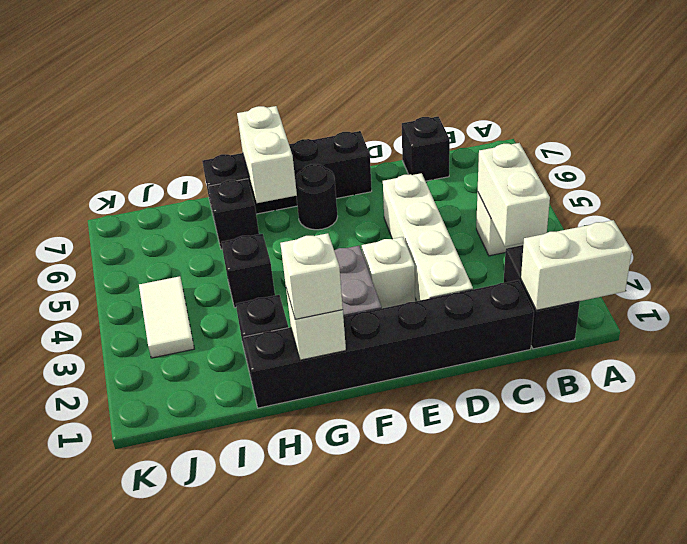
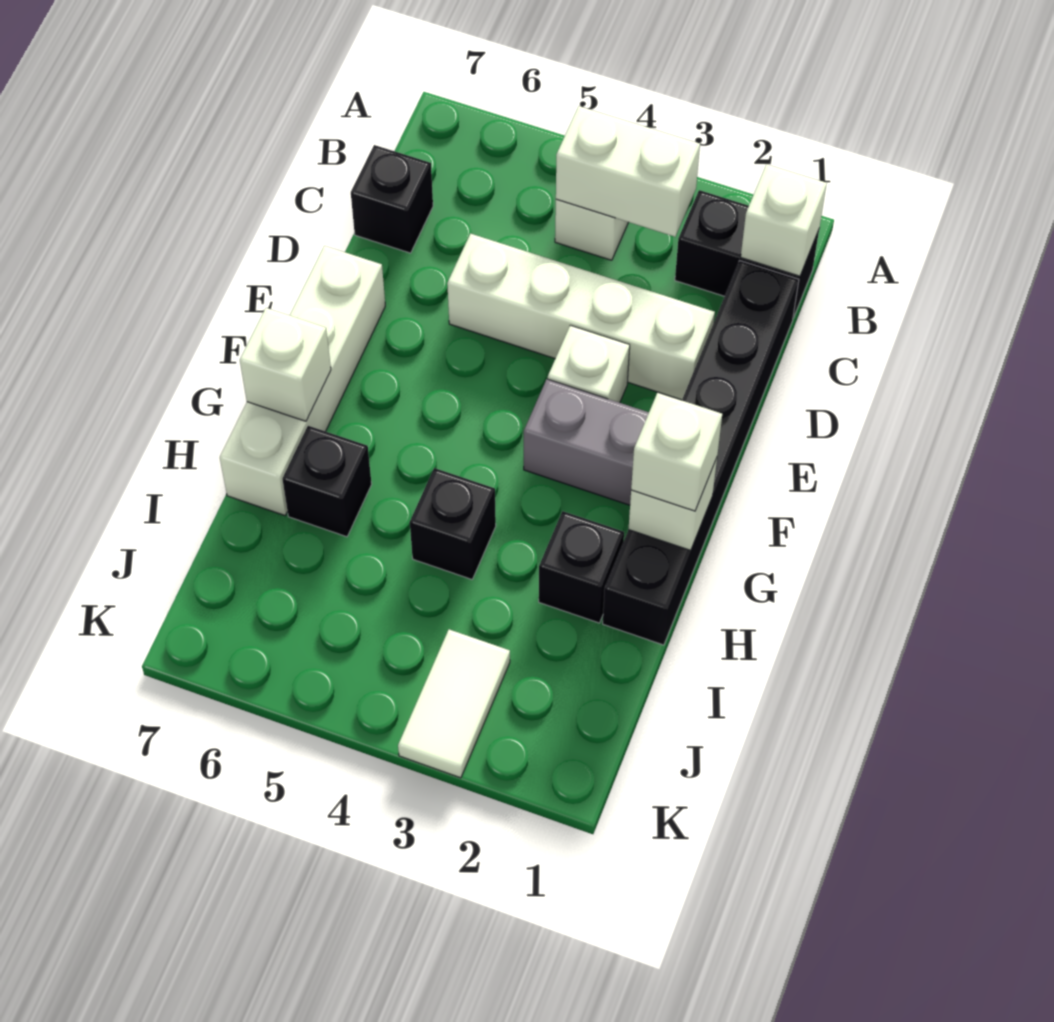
white brick A1:B1 level 2 -> white brick B1 level 2
black brick E7:H7 level 1 -> white brick E7:H7 level 1
black round brick F6 level 1 -> none
white brick G6:G7 level 2 -> white brick G7 level 2
white tile J3:J4 level 1 -> white tile J3:K3 level 1

